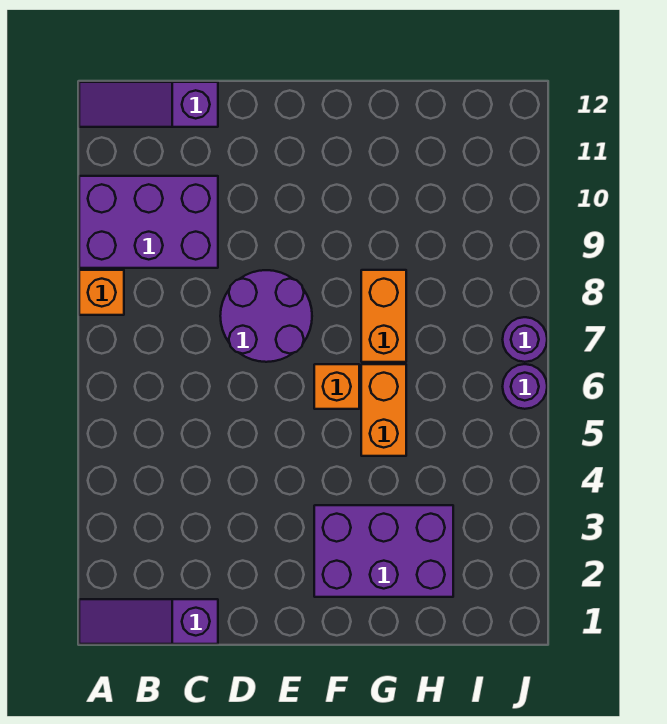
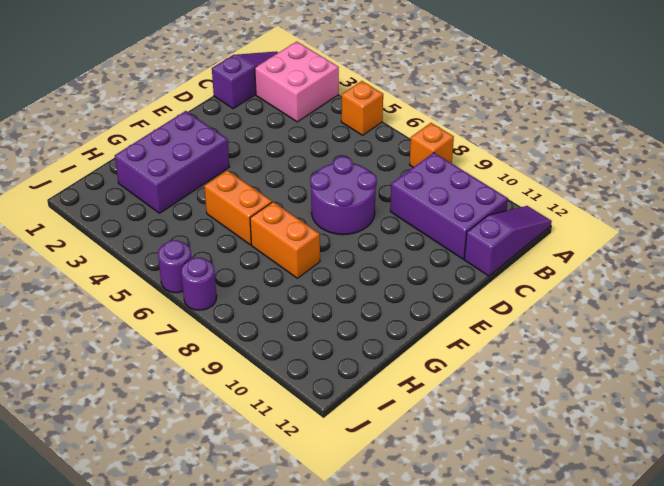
none -> pink brick A2:B3 level 1
purple brick A9:C10 level 1 -> purple brick B9:C11 level 1
orange brick F6 level 1 -> orange brick A5 level 1

